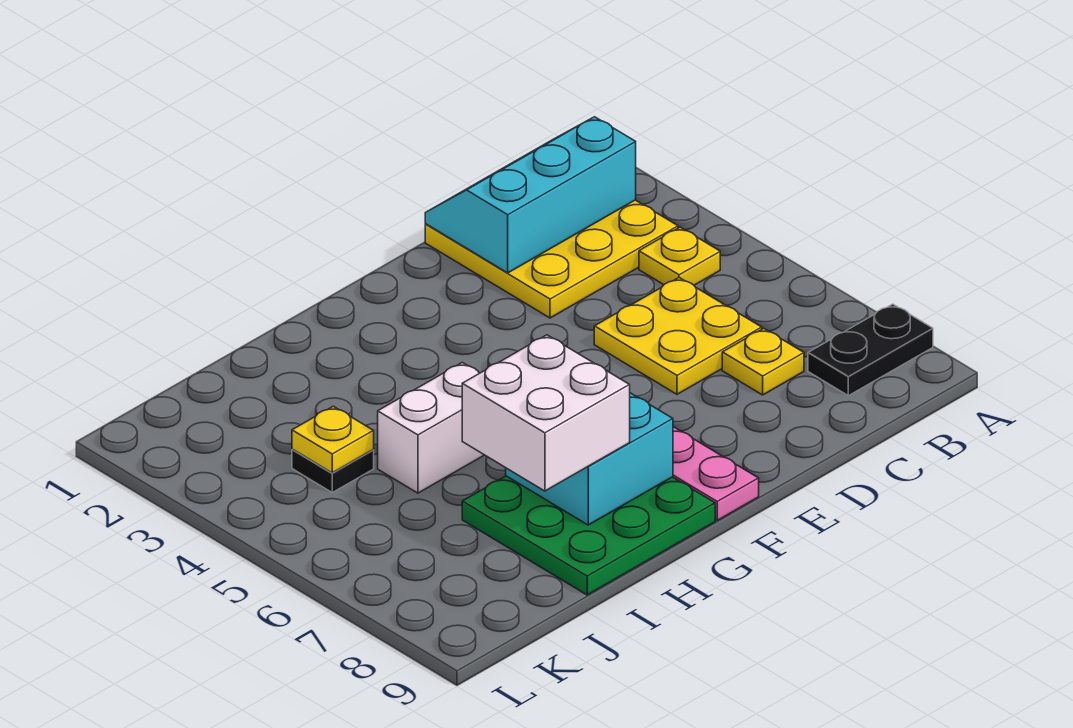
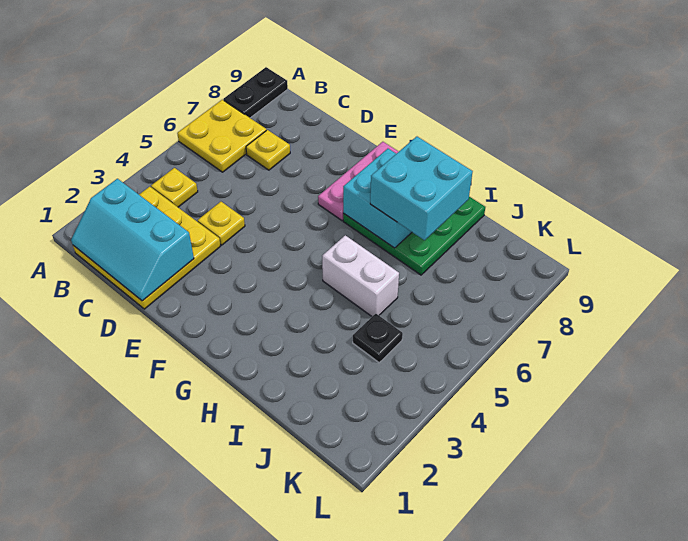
black plate A8:B8 level 1 -> black plate A8:A9 level 1
yellow plate C5:D6 level 1 -> yellow plate A6:B7 level 1
white brick H7:I8 level 3 -> cyan brick H7:I8 level 3
yellow plate J4 level 2 -> yellow plate D4 level 1

